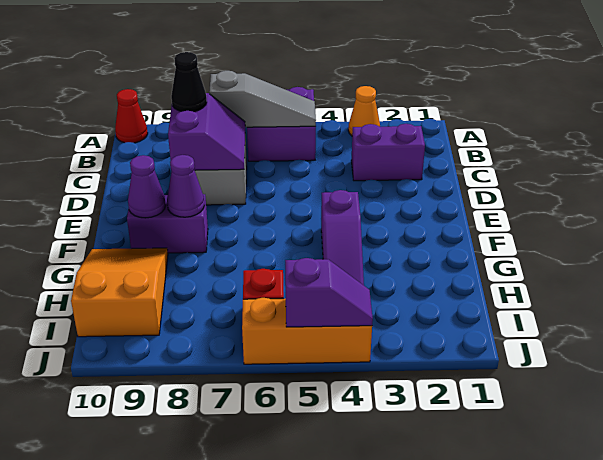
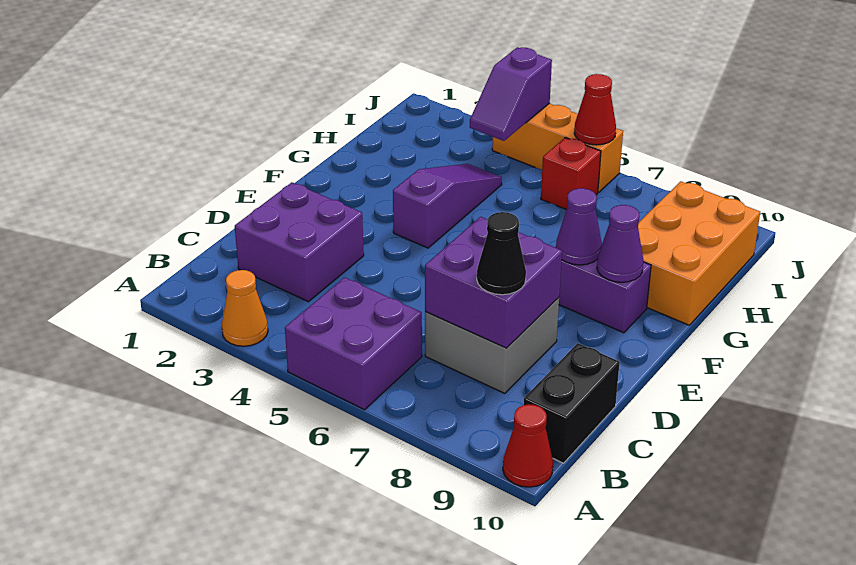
grey slope B5:B7 level 2 top 7 -> none
none -> black brick B10:C10 level 1
purple brick C2:C3 level 1 -> purple brick C2:D3 level 1
purple slope C7:D8 level 2 top 8 -> purple brick C7:D8 level 2
orange slope G9:I10 level 1 top I -> orange brick G9:I10 level 1
purple slope J4:J5 level 2 top 5 -> purple slope I4:J4 level 2 top J
none -> red cone J6 level 2

